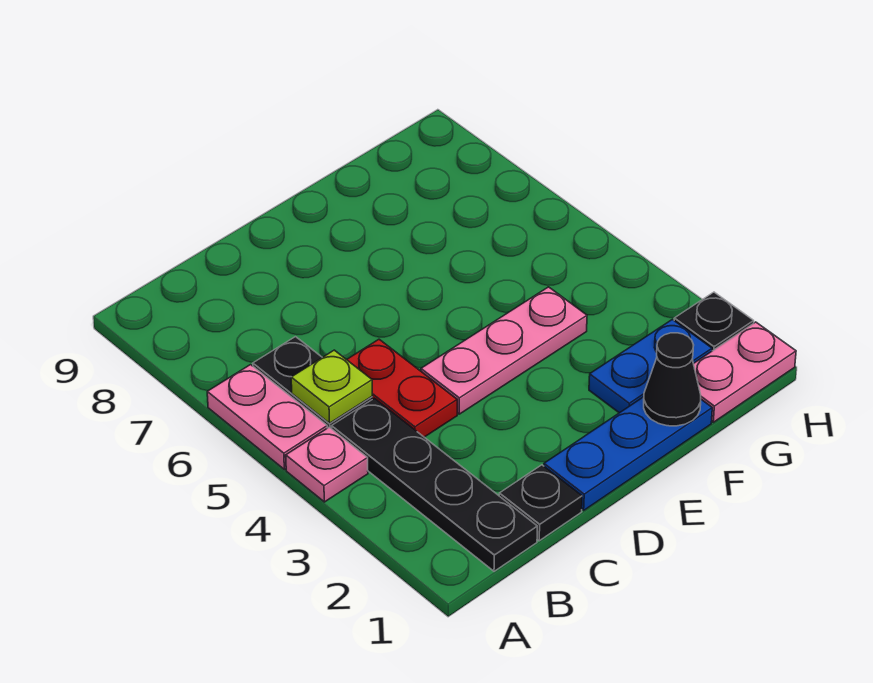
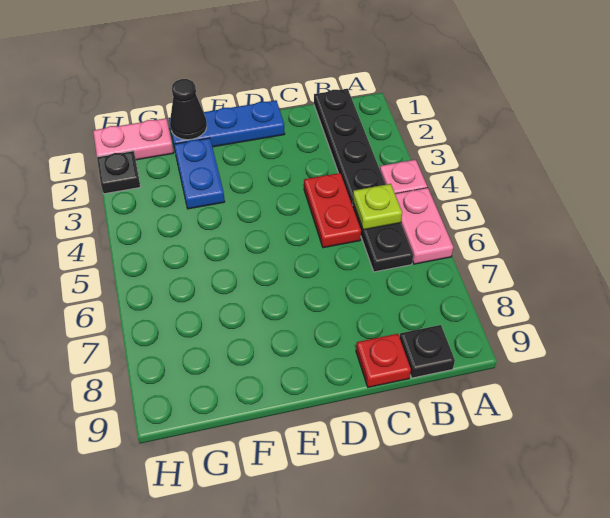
black plate C1 level 1 -> black plate B9 level 1
none -> red plate C9 level 1
pink plate D4:F4 level 1 -> none
blue plate F2:G2 level 1 -> blue plate F2:F3 level 1

